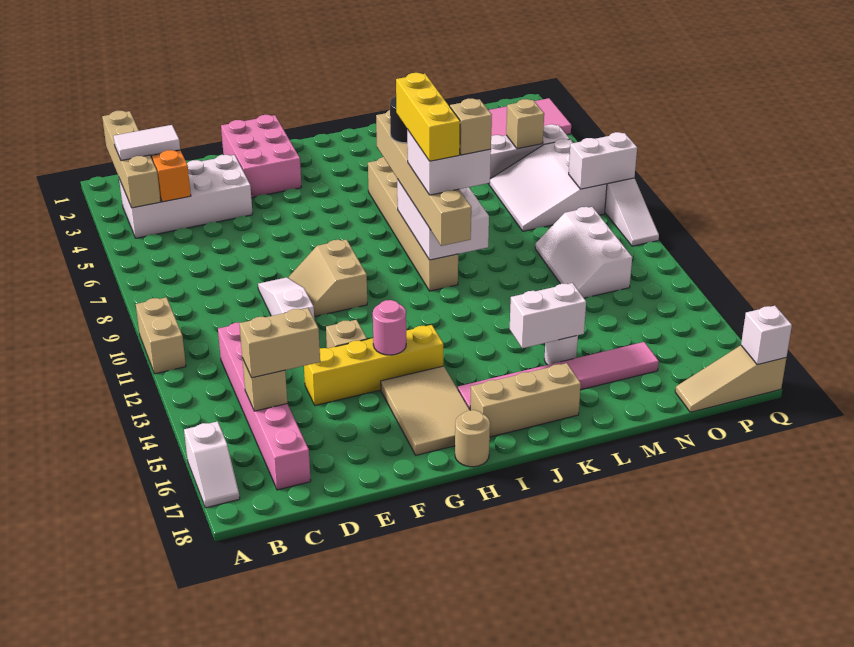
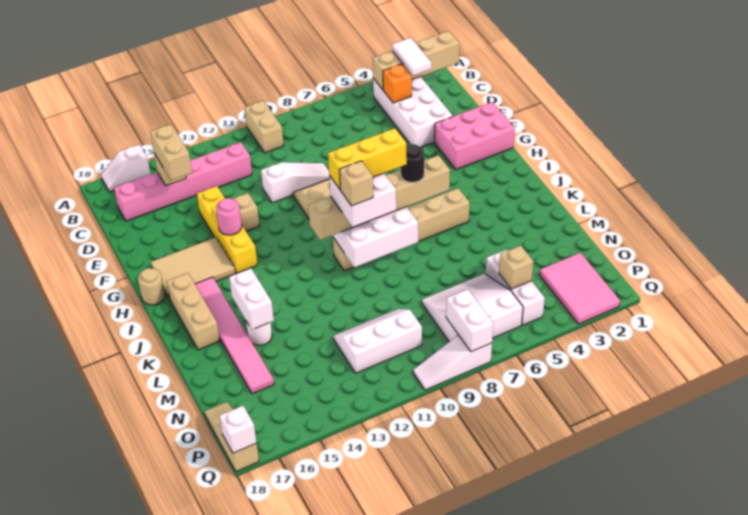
tan brick A10:A11 level 1 -> tan brick A10:B10 level 1

